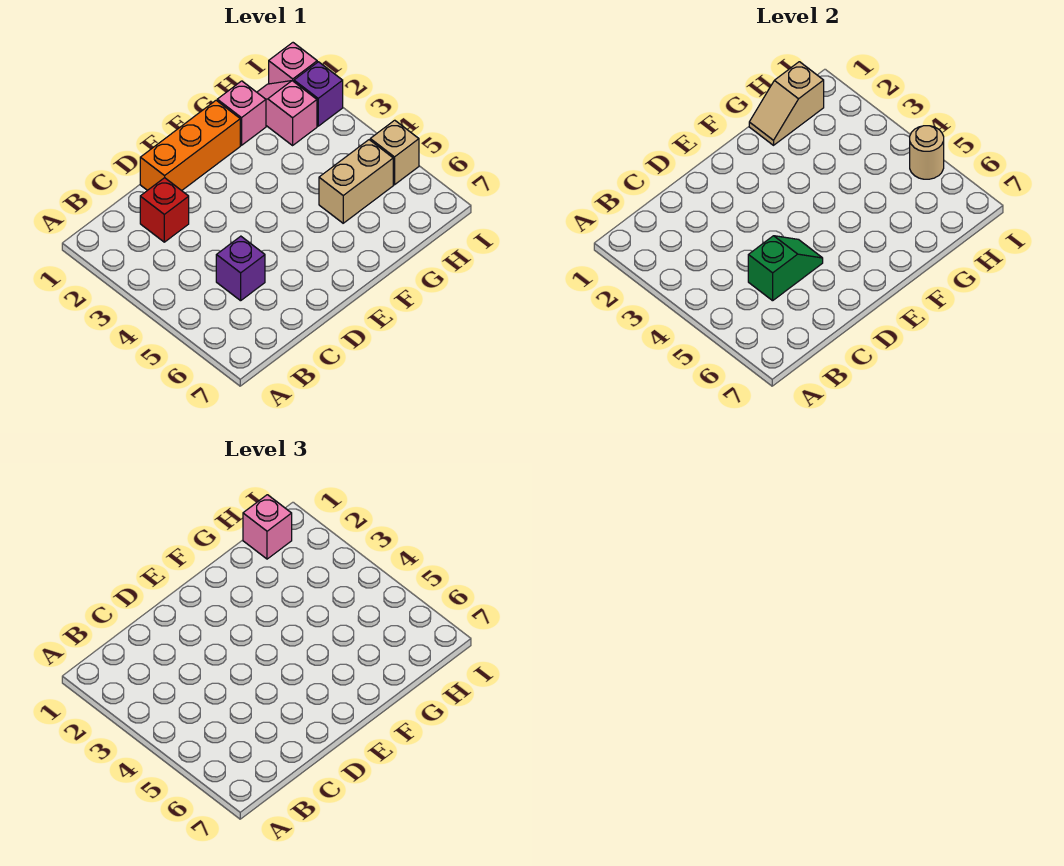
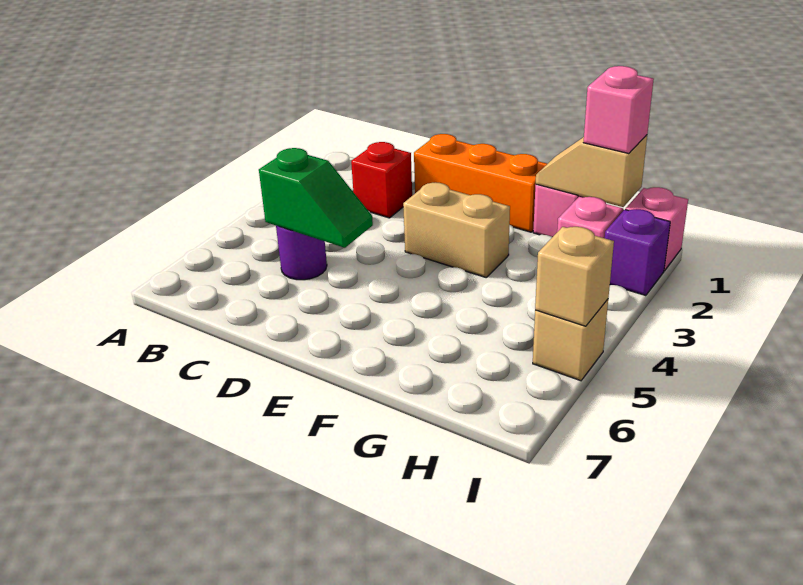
purple brick C5 level 1 -> purple round brick C5 level 1
tan brick G5:H5 level 1 -> tan brick E3:F3 level 1
tan round brick I5 level 2 -> tan brick I5 level 2

